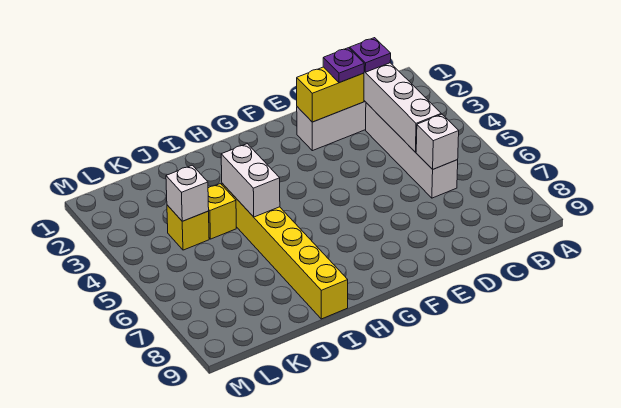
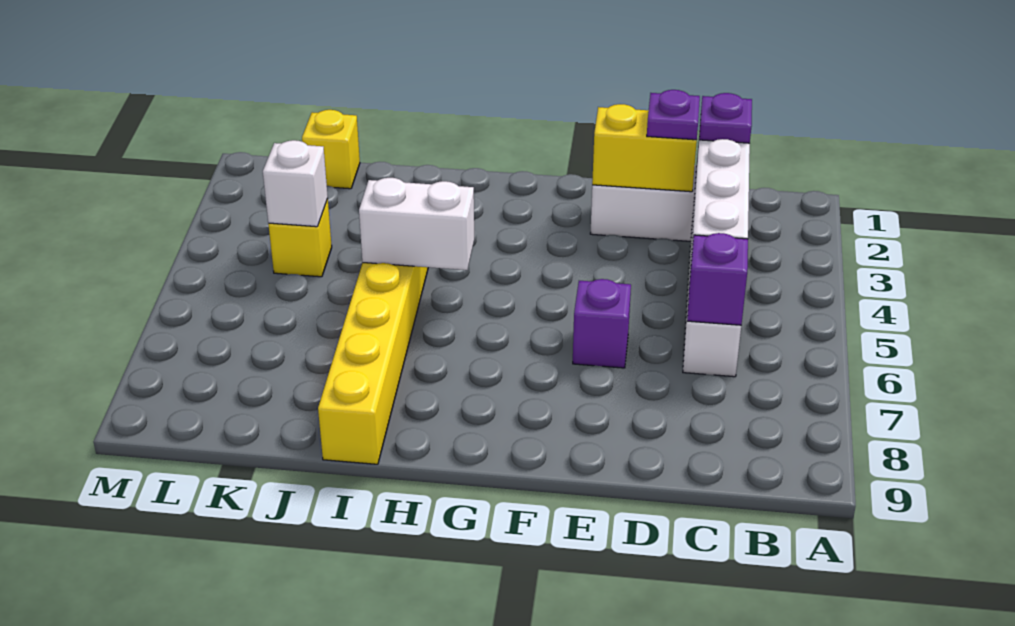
white brick C6 level 2 -> purple brick C6 level 2
none -> purple brick E6 level 1
white brick I4:I5 level 2 -> white brick H5:I5 level 2
yellow brick J4 level 1 -> yellow brick K1 level 1

